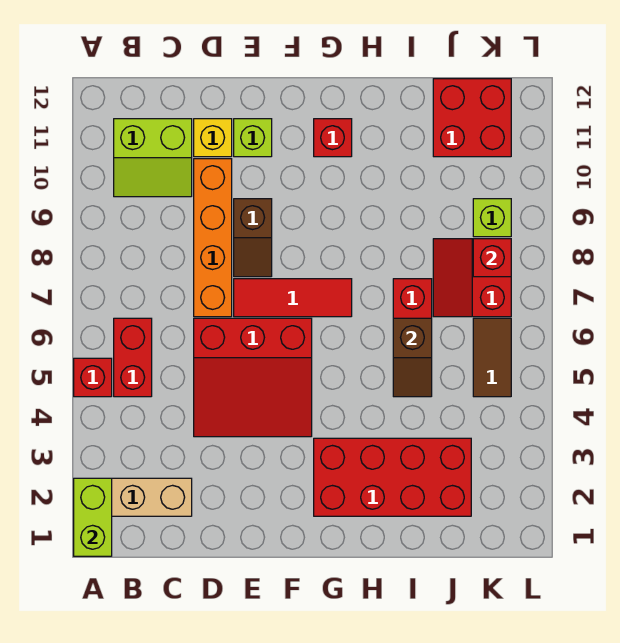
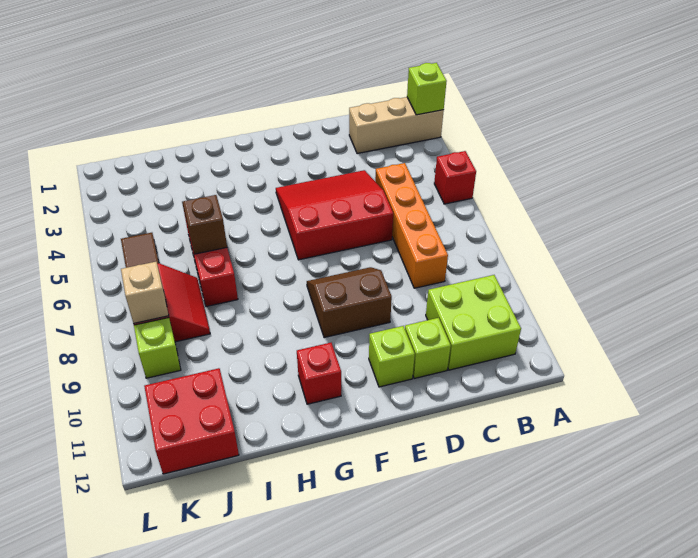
lime brick A1:A2 level 2 -> lime brick A2 level 2
red brick B5:B6 level 1 -> none
lime slope B10:C11 level 1 top 11 -> lime brick B10:C11 level 1
orange brick D7:D10 level 1 -> orange brick C5:C8 level 1
yellow brick D11 level 1 -> lime brick D11 level 1
red tile E7:G7 level 1 -> none
brown slope E8:E9 level 1 top 9 -> brown slope E8:F9 level 1 top 9
red brick G2:J3 level 1 -> none
red brick K8 level 2 -> tan brick K8 level 2

